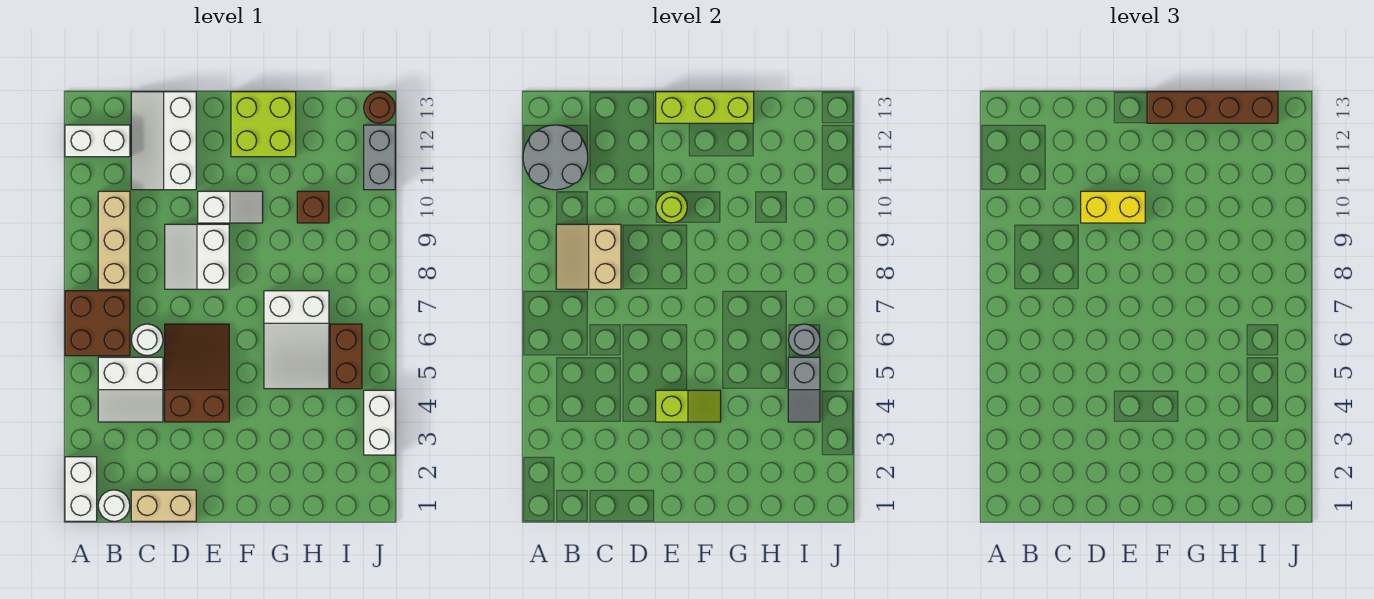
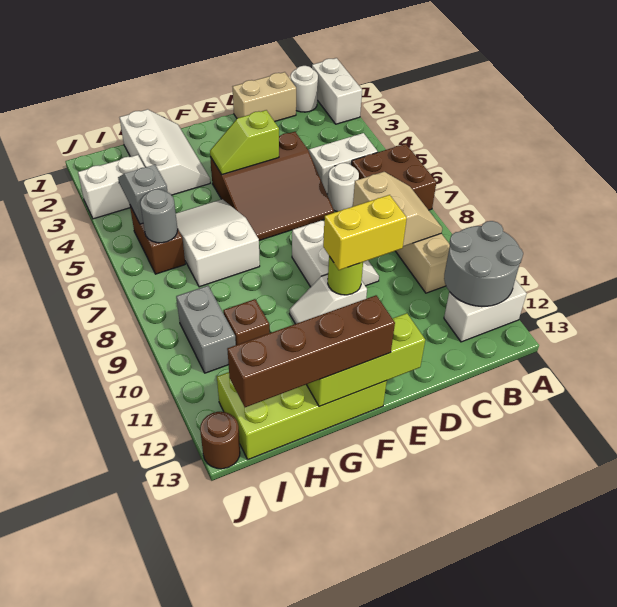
white slope C11:D13 level 1 top D -> white slope G1:H3 level 1 top H
brown slope D4:E6 level 1 top 4 -> brown slope D4:F6 level 1 top 4
lime brick F12:G13 level 1 -> lime brick F12:I13 level 1
white brick J3:J4 level 1 -> white brick I3:J3 level 1
grey brick J11:J12 level 1 -> grey brick I9:I10 level 1

